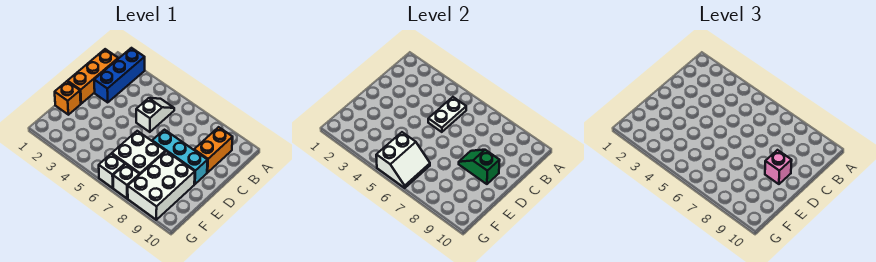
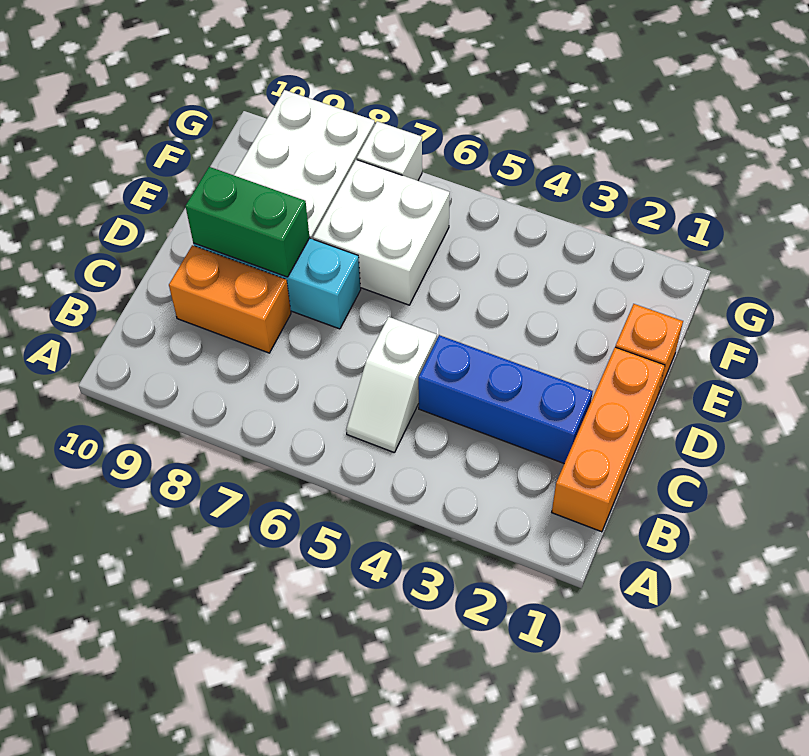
blue brick A2:C2 level 1 -> blue brick C2:C4 level 1
white plate B5:C5 level 2 -> none
orange brick B9:C9 level 1 -> orange brick C8:C9 level 1
green slope D8:D9 level 2 top 9 -> green brick D8:D9 level 2
pink brick D9 level 3 -> none
white slope F5:G6 level 2 top 5 -> none
white brick G6 level 1 -> none

